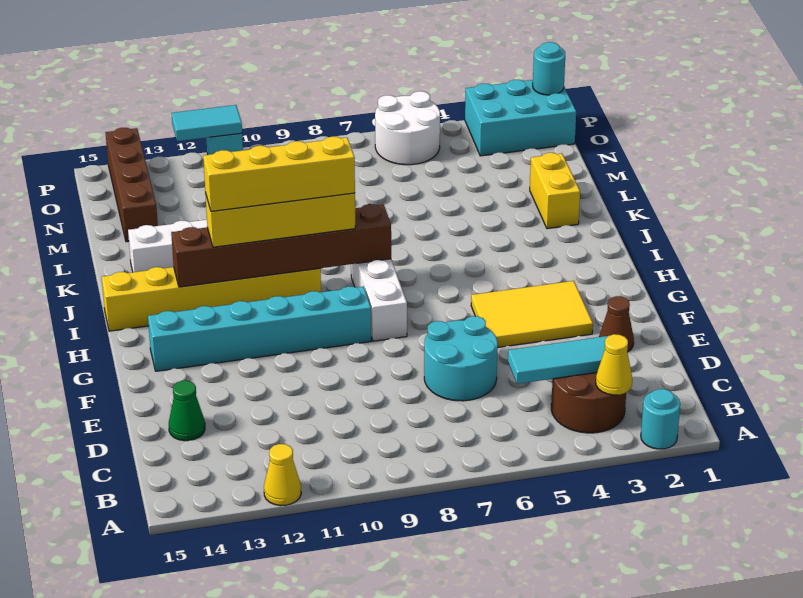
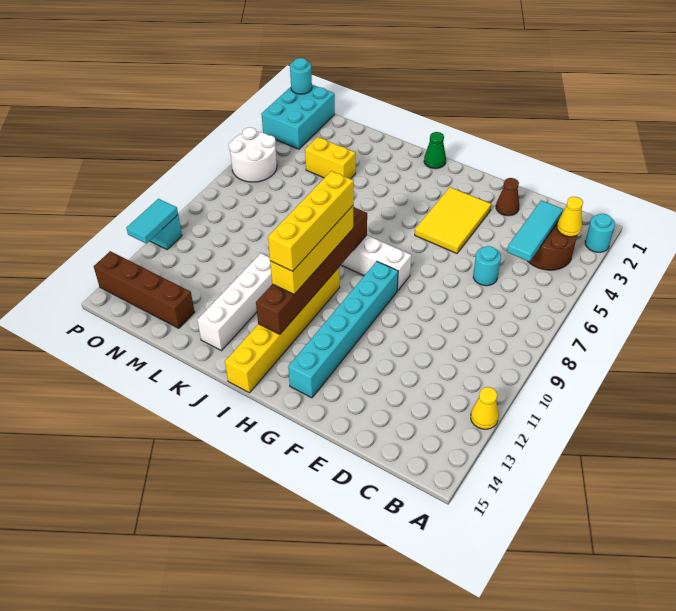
cyan round brick D6:E7 level 1 -> cyan round brick D6 level 1
green cone D14 level 1 -> green cone I1 level 1
yellow brick K2:L2 level 1 -> yellow brick L4:M4 level 1

